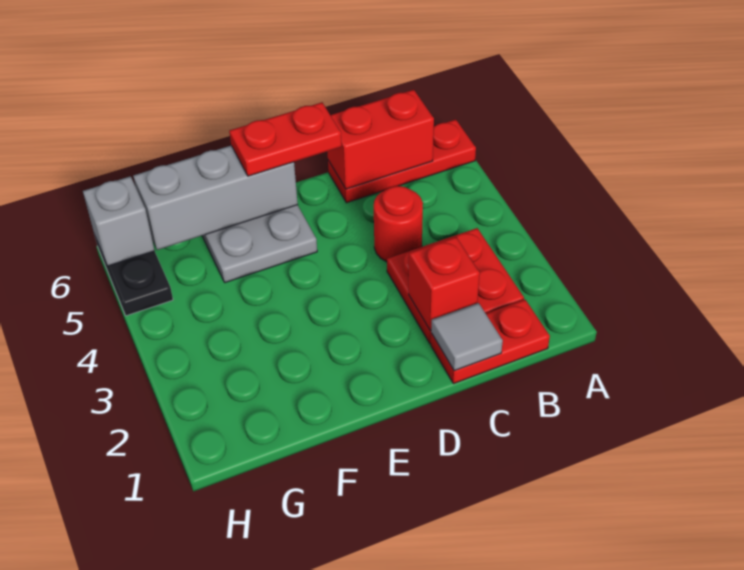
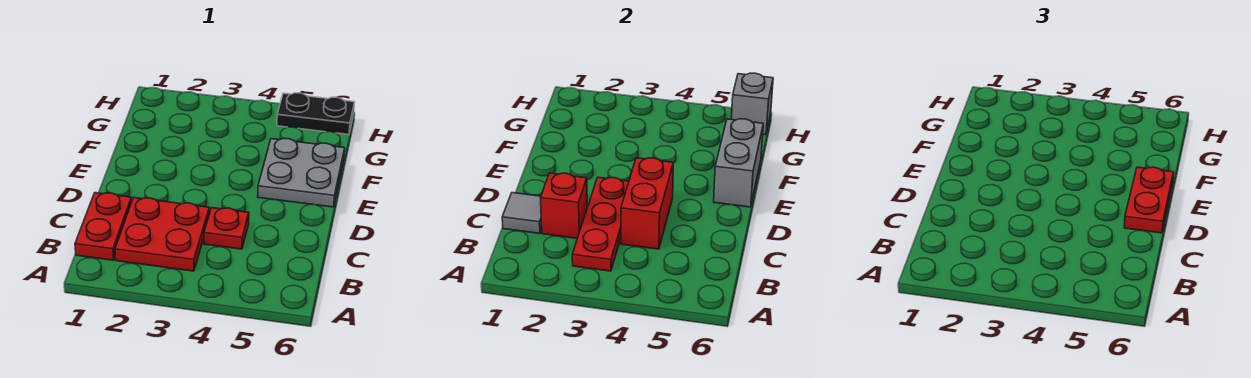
red plate A6:C6 level 1 -> red plate B3:D3 level 2
red brick B6:C6 level 2 -> red brick C4:D4 level 2
red round brick C4 level 1 -> red plate C4 level 1
grey brick E6:G6 level 2 -> grey brick E6:F6 level 2

